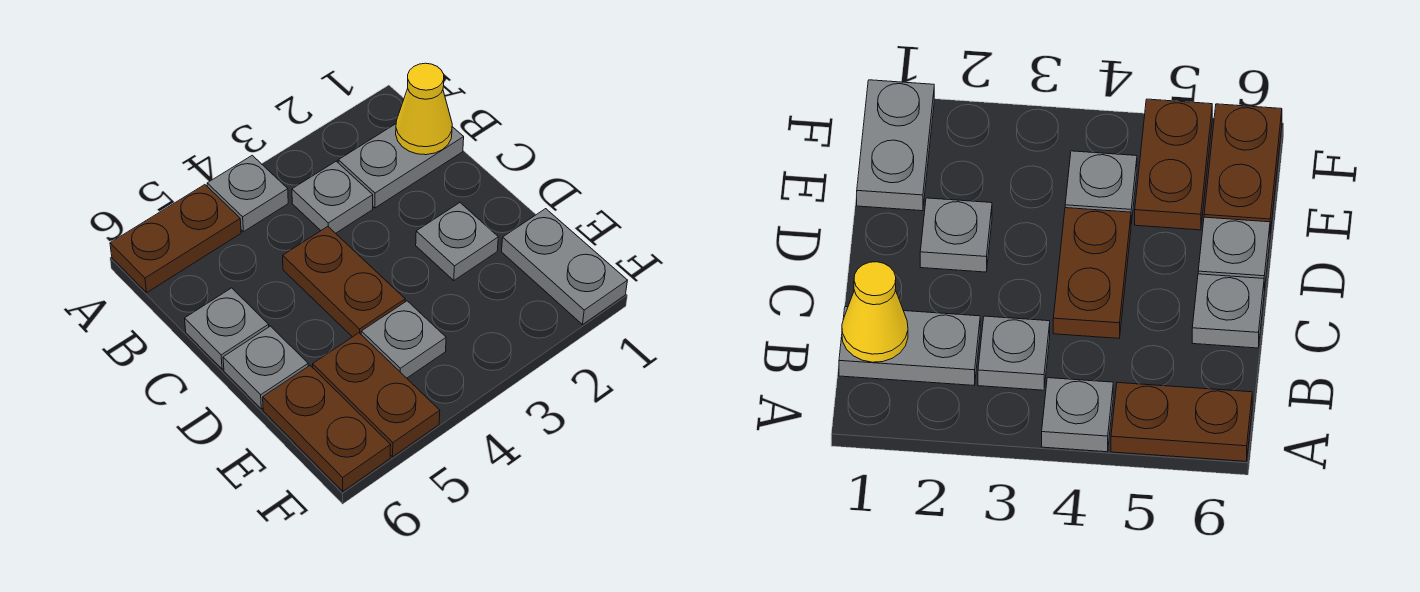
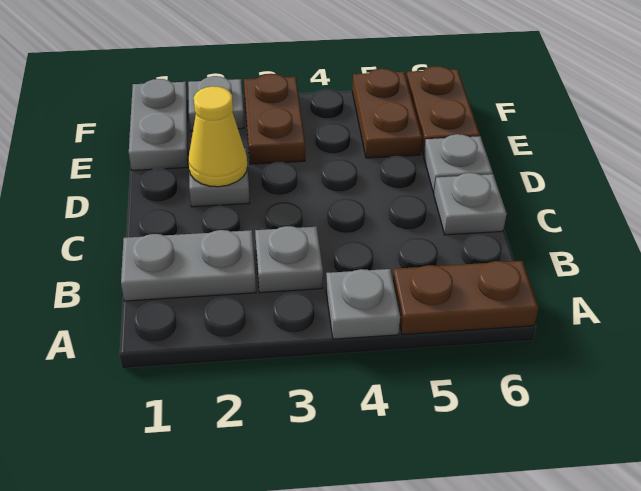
yellow cone B1 level 2 -> yellow cone D2 level 2
brown plate C4:D4 level 1 -> brown plate E3:F3 level 1
grey plate E4 level 1 -> grey plate F2 level 1

